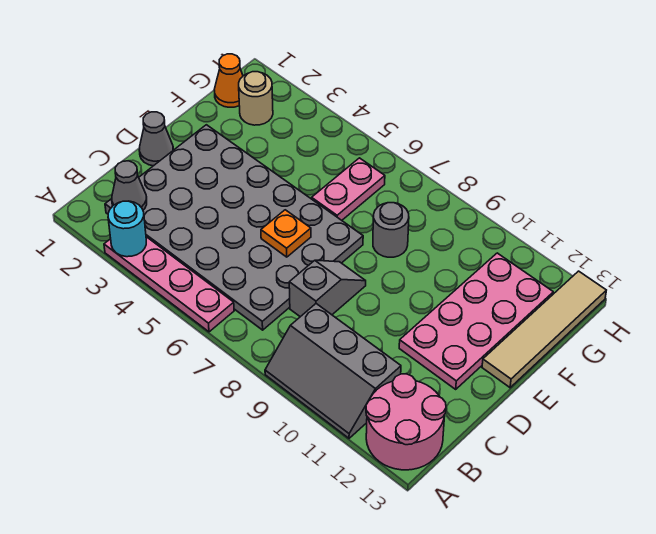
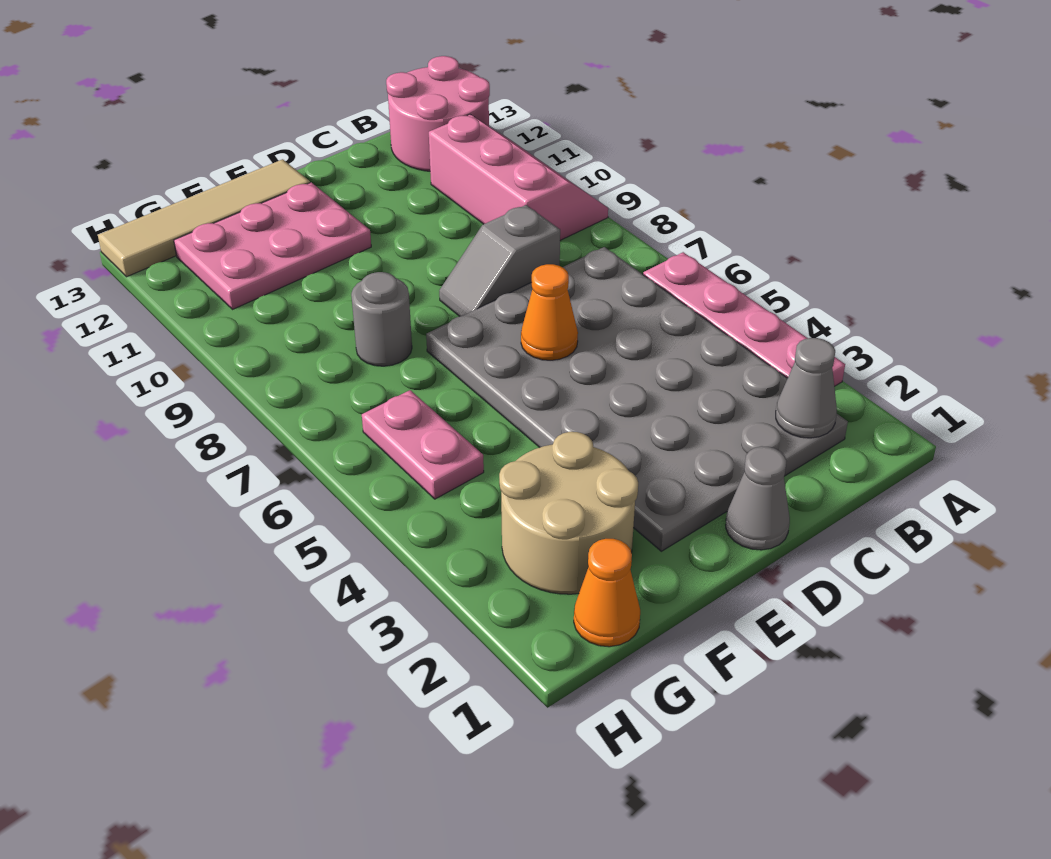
cyan round brick A3 level 2 -> none
grey slope A9:B11 level 1 top B -> pink slope A9:B11 level 1 top B
orange plate D6 level 2 -> orange cone D6 level 2
pink plate D11:G12 level 1 -> pink plate E11:G12 level 1
pink plate F6:G6 level 1 -> pink plate G5:G6 level 1
tan round brick G2 level 1 -> tan round brick F2:G3 level 1

